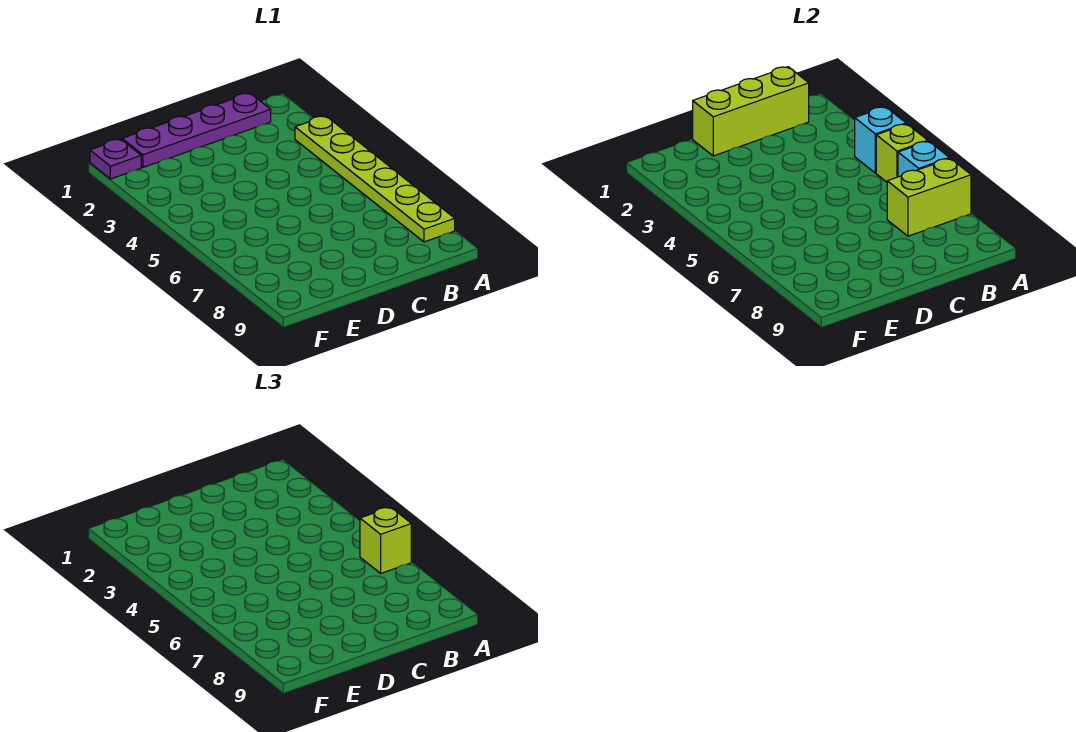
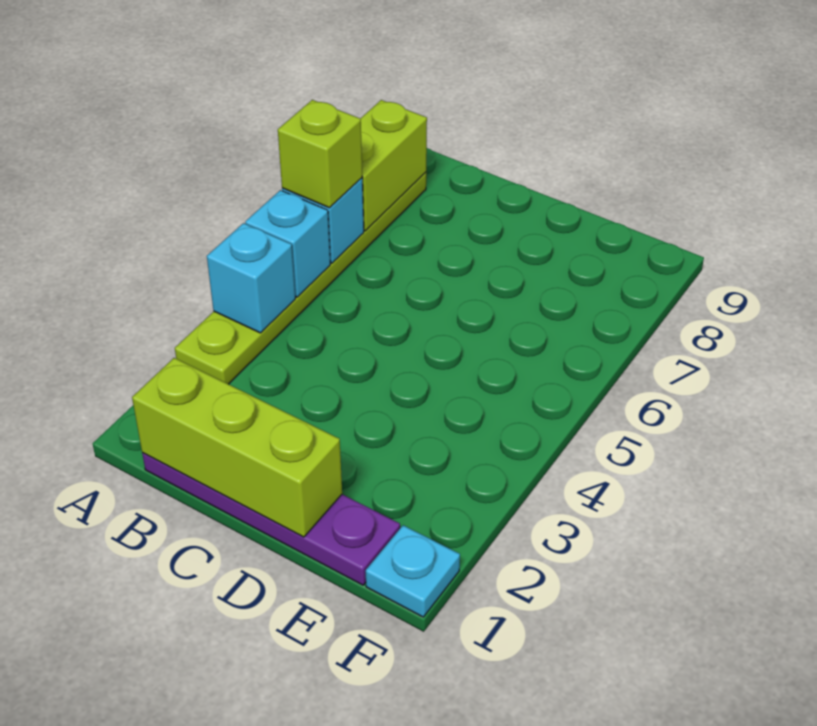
lime brick A5 level 2 -> cyan brick A5 level 2
lime brick A7:B7 level 2 -> lime brick A7:A8 level 2
purple plate F1 level 1 -> cyan plate F1 level 1

